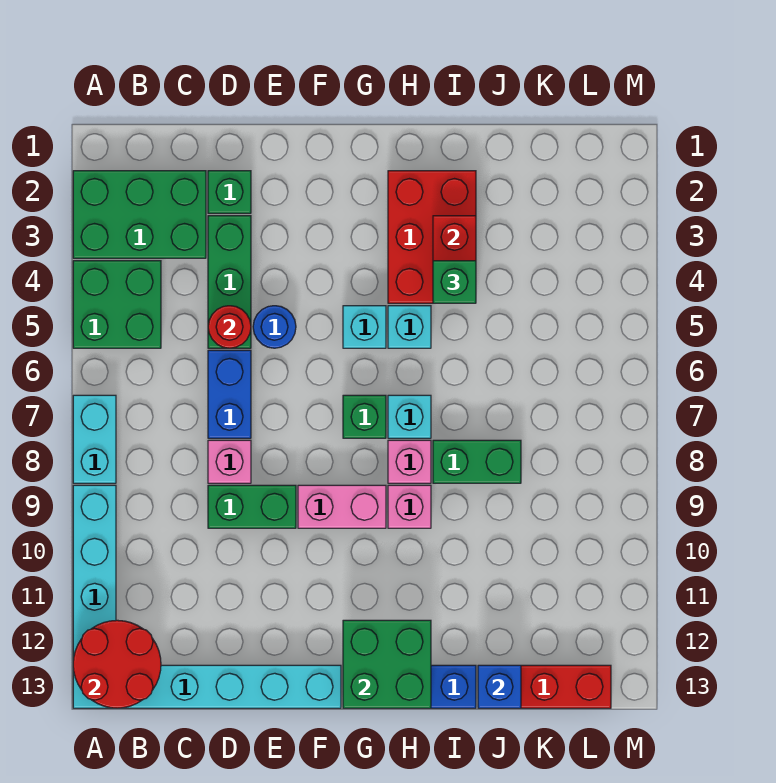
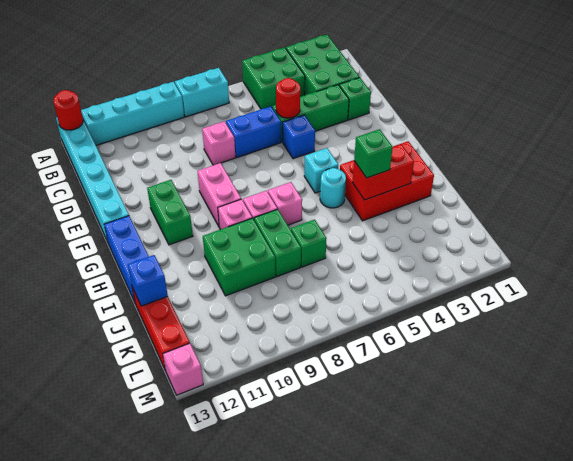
red round brick A12:B13 level 2 -> red round brick A13 level 2
green brick D9:E9 level 1 -> green brick F11:G11 level 1
blue round brick E5 level 1 -> blue brick E5 level 1
green brick G7 level 1 -> green brick J7 level 1
green brick G12:H13 level 2 -> green brick I9:J10 level 1
cyan brick H5 level 1 -> cyan round brick H5 level 1
cyan brick H7 level 1 -> pink brick H7 level 1
none -> pink brick M13 level 1

